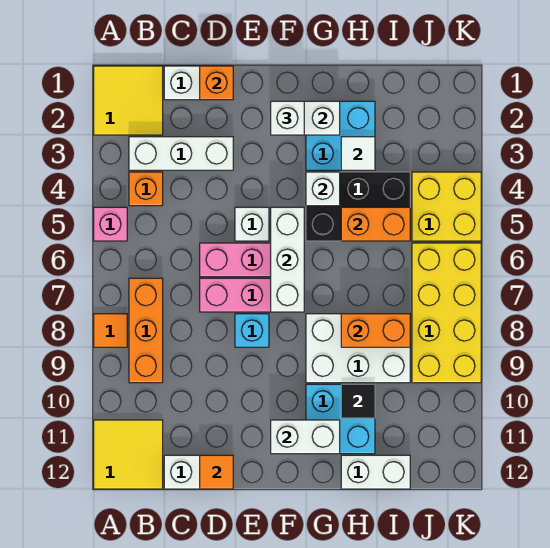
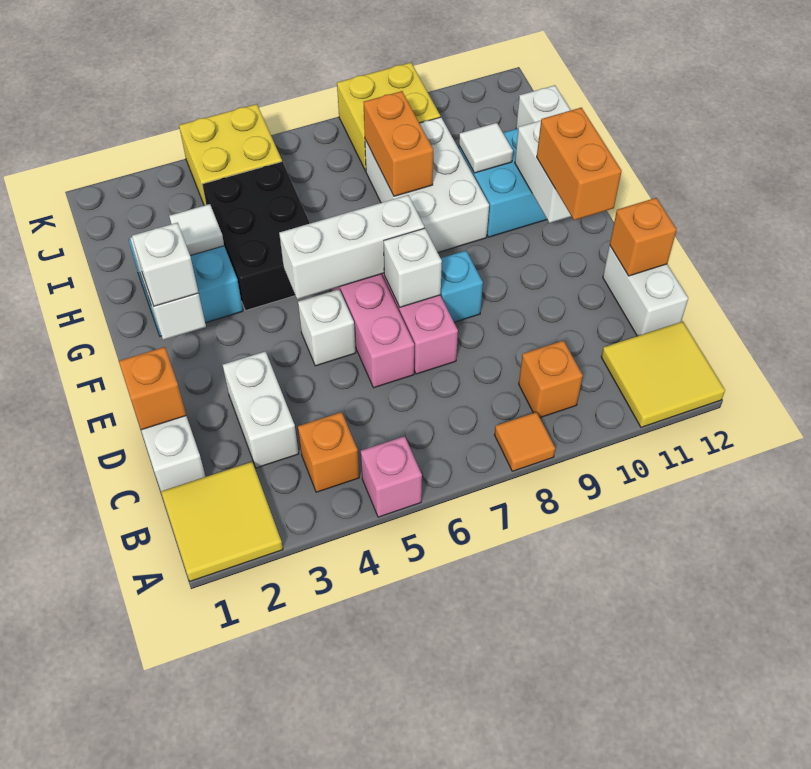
white brick B3:D3 level 1 -> white brick C3:D3 level 1
orange brick B7:B9 level 1 -> orange brick B9 level 1
orange tile D12 level 2 -> orange brick D12 level 2
white brick G4 level 2 -> white brick E7 level 2
orange brick H5:I5 level 2 -> orange brick E11:F11 level 3
black tile H10 level 2 -> white tile H10 level 2
yellow brick J6:K9 level 1 -> yellow brick J8:K9 level 1

